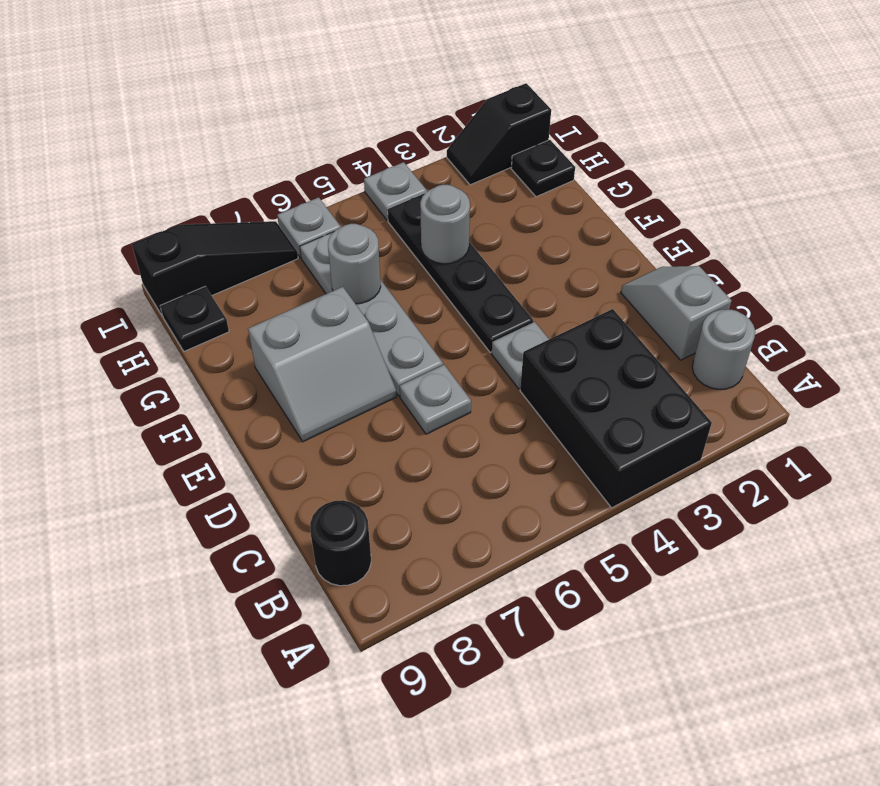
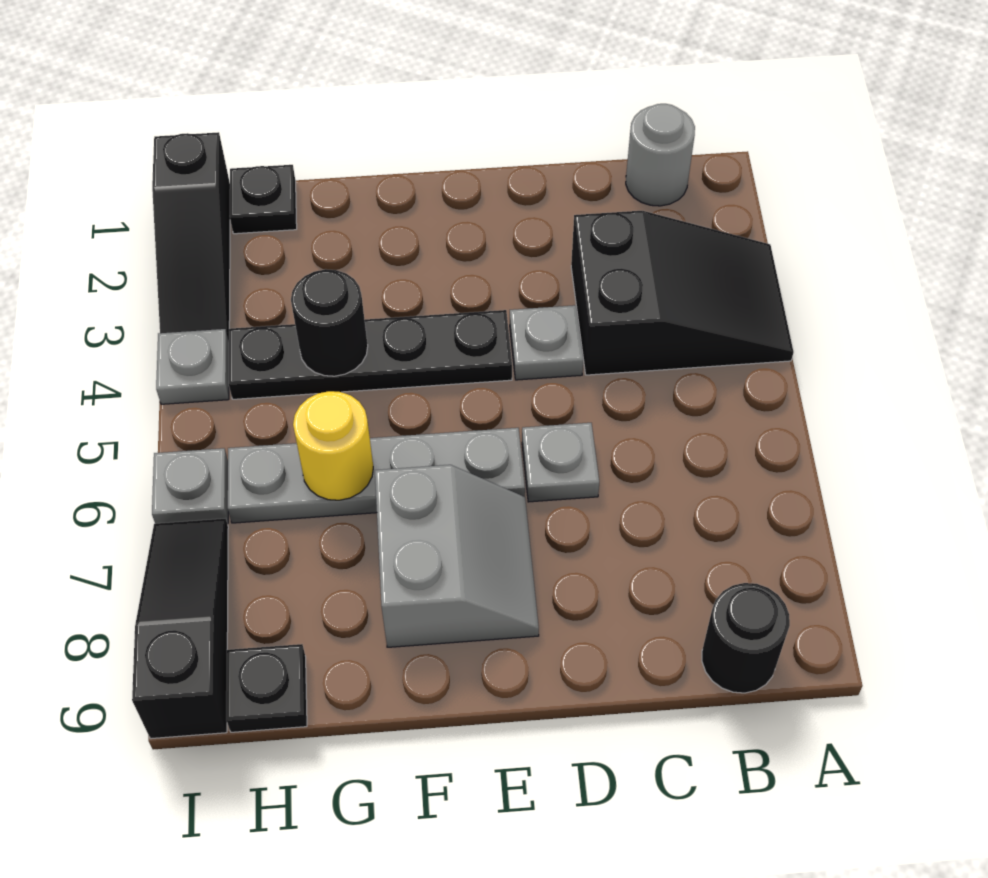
black brick A3:C4 level 1 -> black slope A3:C4 level 1 top C
grey slope C1:D1 level 1 top C -> none
grey round brick G4 level 2 -> black round brick G4 level 2
grey round brick G6 level 2 -> yellow round brick G6 level 2
black slope I1:I2 level 1 top 1 -> black slope I1:I3 level 1 top 1

